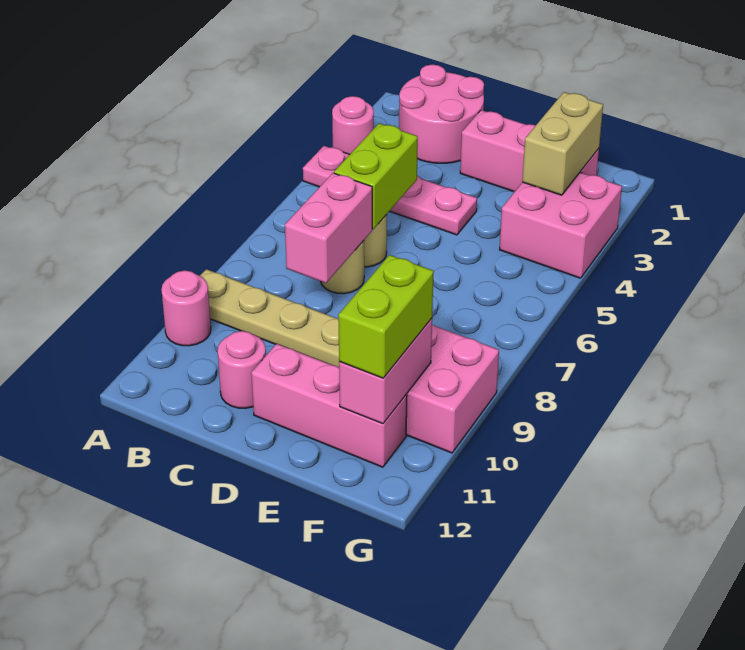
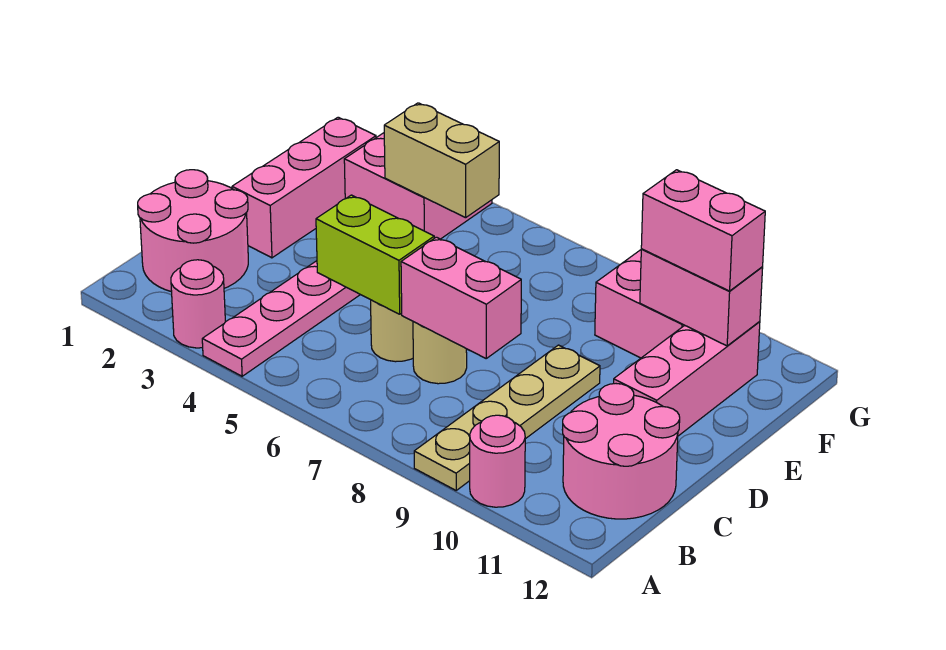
pink round brick C11 level 1 -> pink round brick B11:C12 level 1
tan brick F2:F3 level 2 -> tan brick F4:F5 level 2
lime brick F10:F11 level 3 -> pink brick F10:F11 level 3

